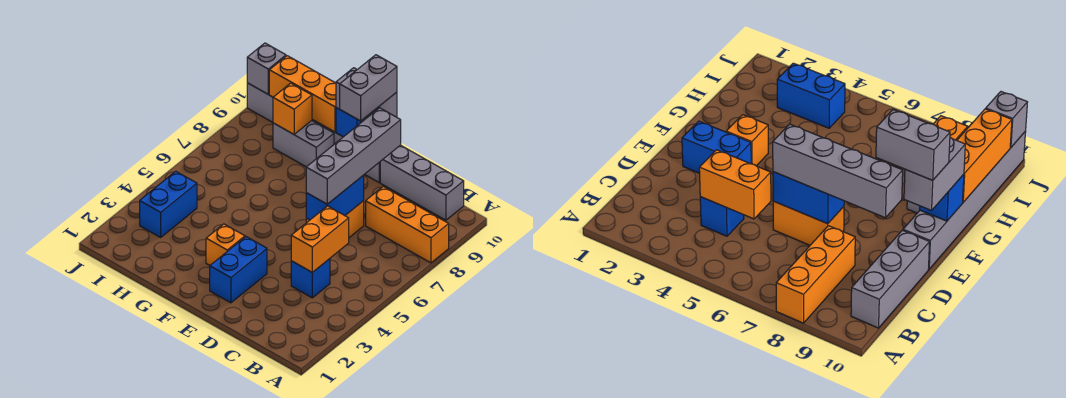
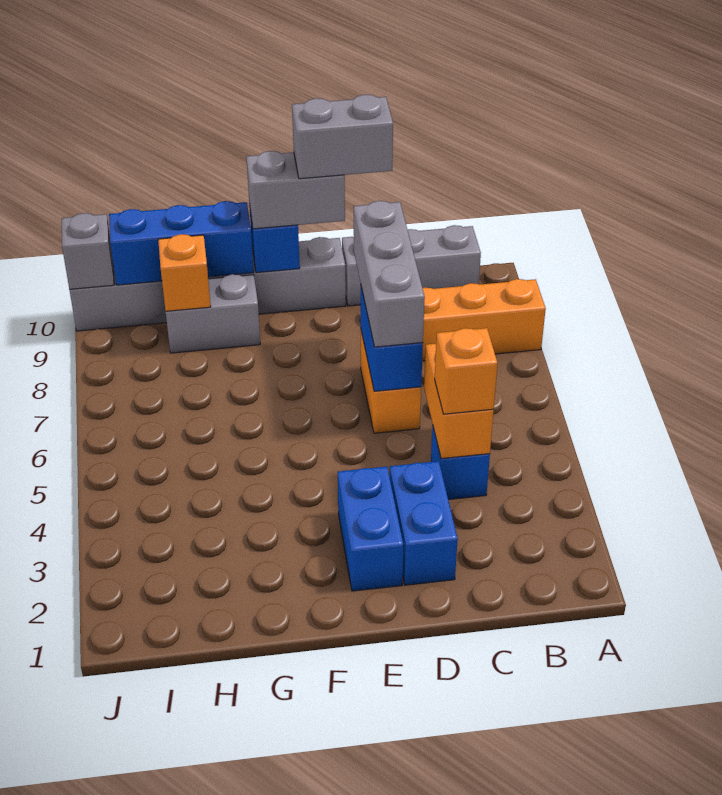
grey brick D6:D9 level 3 -> grey brick D6:D8 level 3
grey brick E9:E10 level 4 -> grey brick D10:E10 level 4
orange brick F3 level 1 -> orange brick C4 level 3
orange brick G10:I10 level 2 -> blue brick G10:I10 level 2
blue brick I3:I4 level 1 -> blue brick D2:D3 level 1

